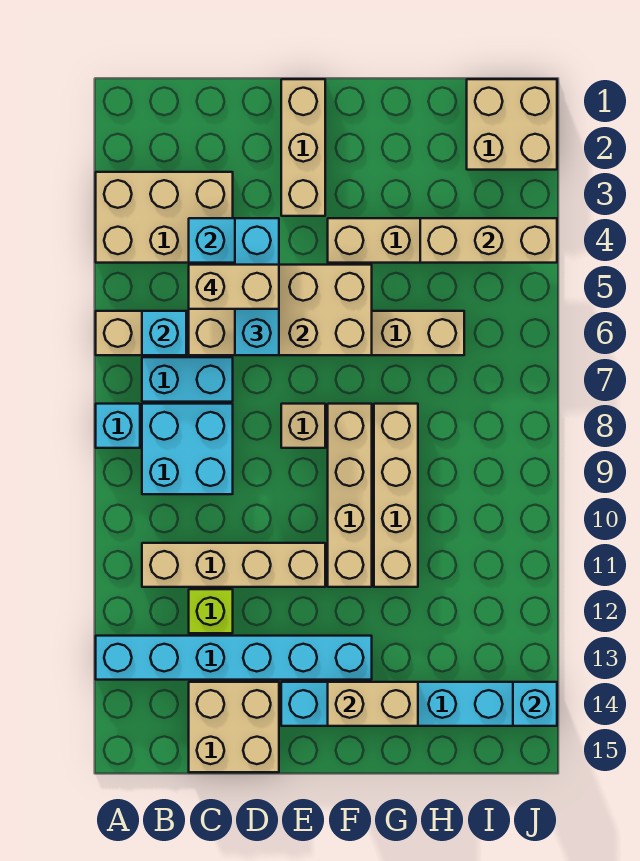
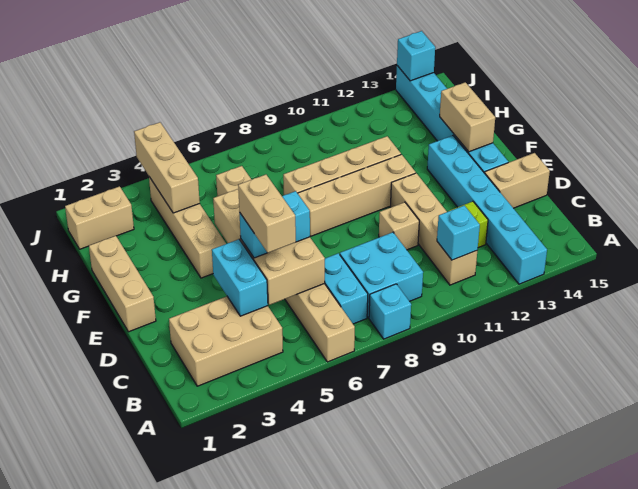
tan brick A3:C4 level 1 -> tan brick B2:C4 level 1
cyan brick B6 level 2 -> cyan brick B11 level 2
tan brick C14:D15 level 1 -> tan brick D14:D15 level 1
cyan brick D4:D6 level 3 -> cyan brick D5:D6 level 3
tan brick E1:E3 level 1 -> tan brick E1:G1 level 1
tan brick E8 level 1 -> tan brick D10 level 1
tan brick I1:J2 level 1 -> tan brick I1:I2 level 1

